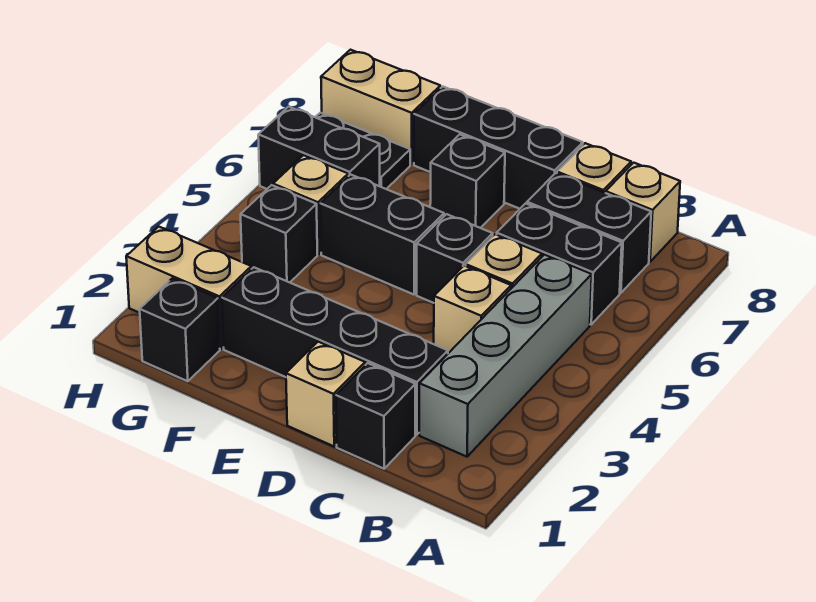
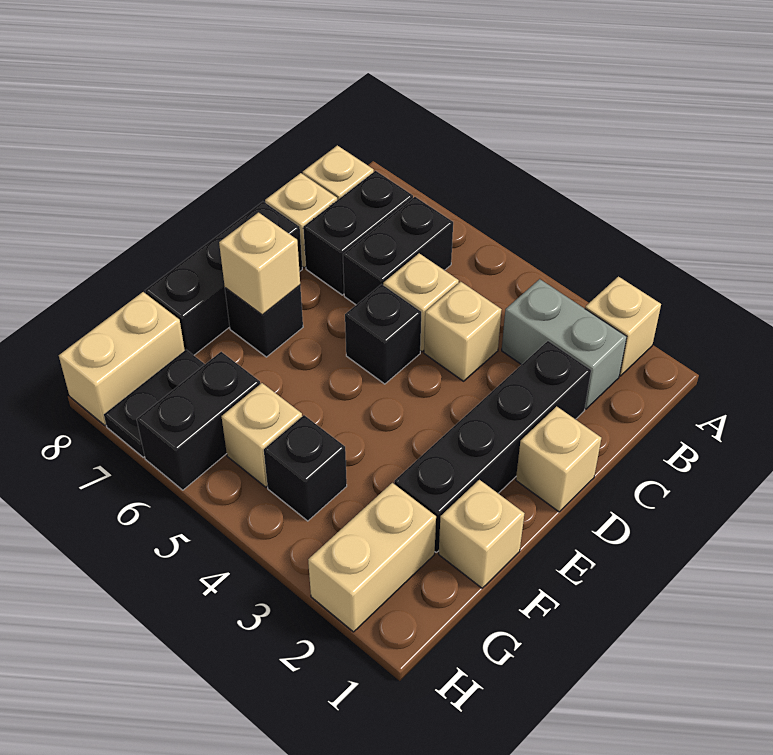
none -> tan brick A2 level 1
grey brick B2:B5 level 1 -> grey brick B2:B3 level 1
black brick C1 level 1 -> none
black brick E5:F5 level 1 -> none
none -> tan brick E7 level 2
none -> tan brick F1 level 1
black brick G1 level 1 -> none

